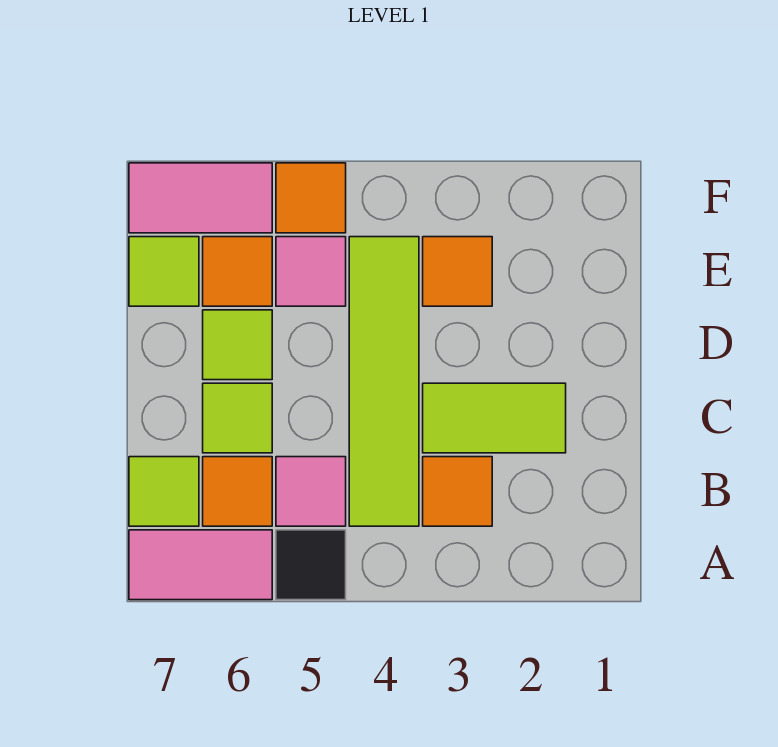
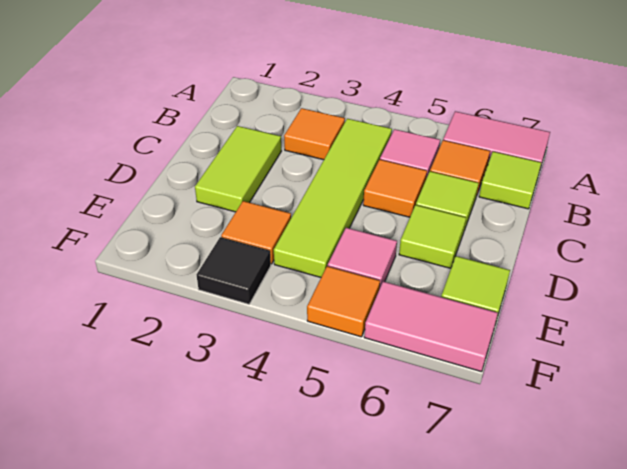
black tile A5 level 1 -> black tile F3 level 1
lime tile C2:C3 level 1 -> lime tile C2:D2 level 1
orange tile E6 level 1 -> orange tile C5 level 1

